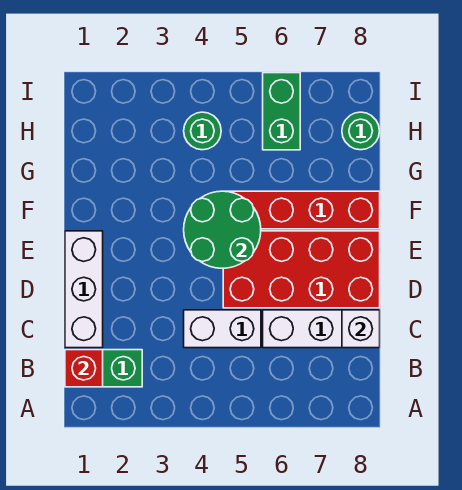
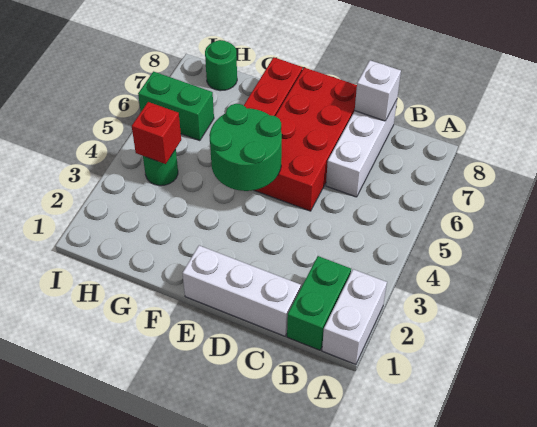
red brick B1 level 2 -> red brick H4 level 2
white brick C4:C5 level 1 -> white brick A1:A2 level 1

